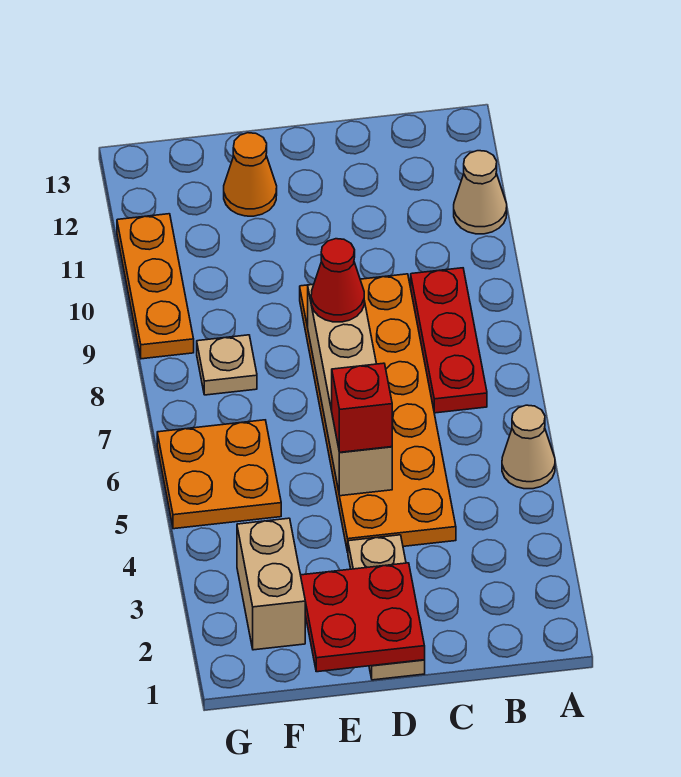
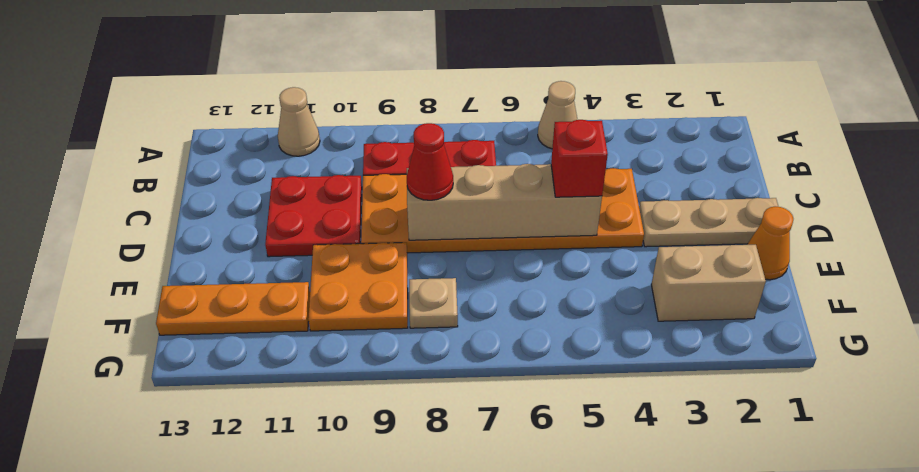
red plate D1:E2 level 2 -> red plate C10:D11 level 1
orange cone E12 level 1 -> orange cone E1 level 1
orange plate F5:G6 level 1 -> orange plate E9:F10 level 1
orange plate G9:G11 level 1 -> orange plate F11:F13 level 1

